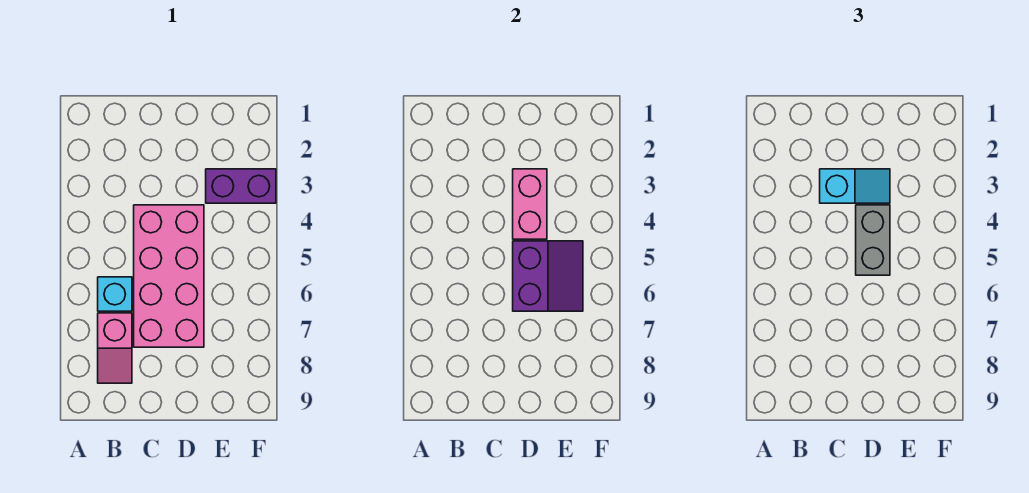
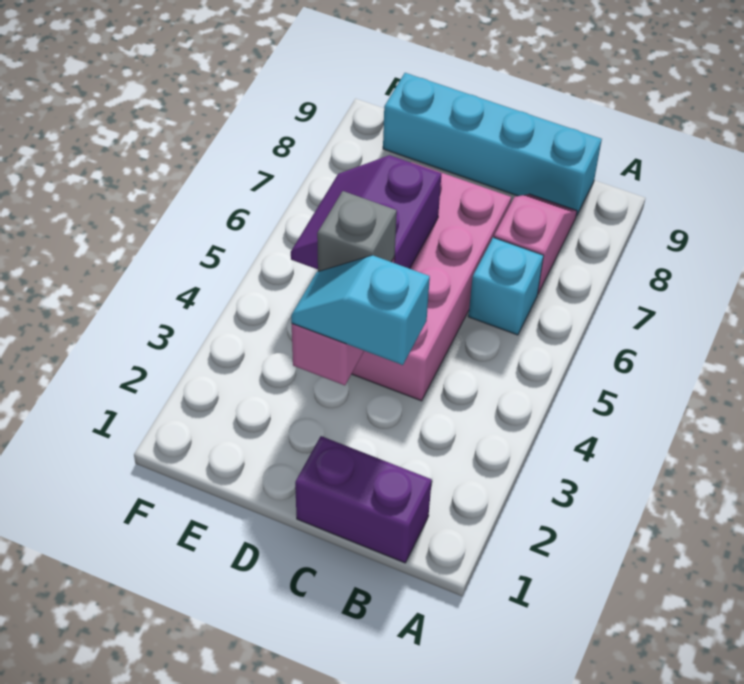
none -> cyan brick B9:E9 level 1
grey brick D4:D5 level 3 -> grey brick D4 level 3
purple brick E3:F3 level 1 -> purple brick B1:C1 level 1

